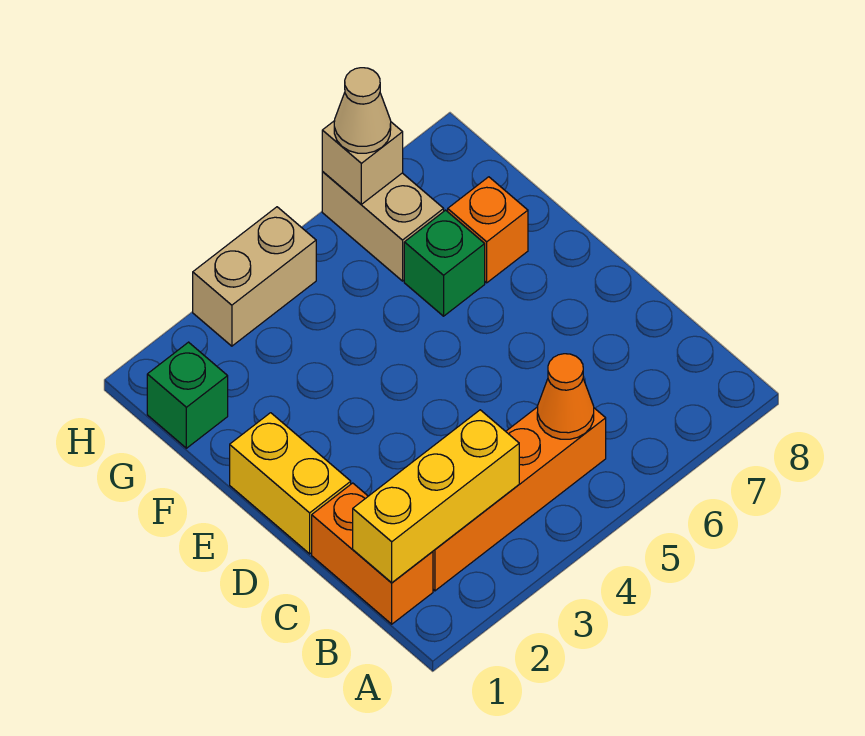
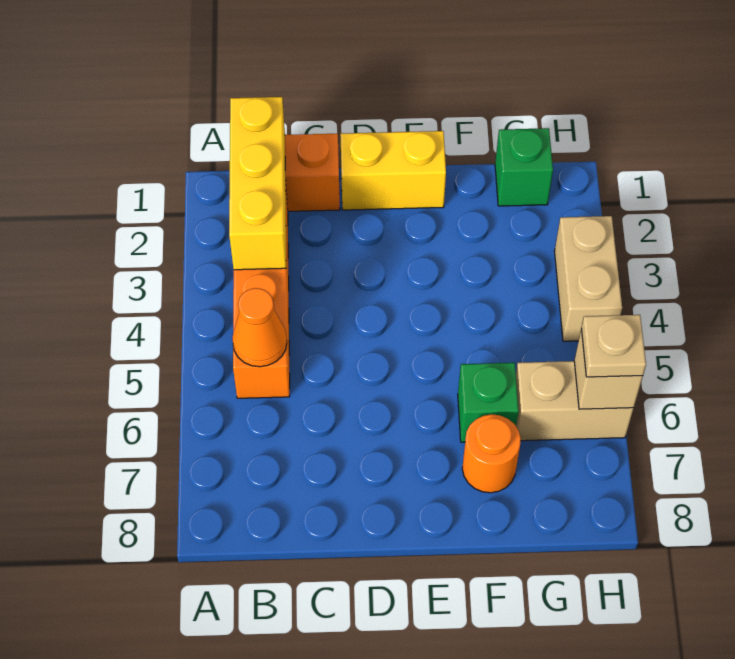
orange brick F7 level 1 -> orange round brick F7 level 1
tan cone H6 level 3 -> tan plate H6 level 3

